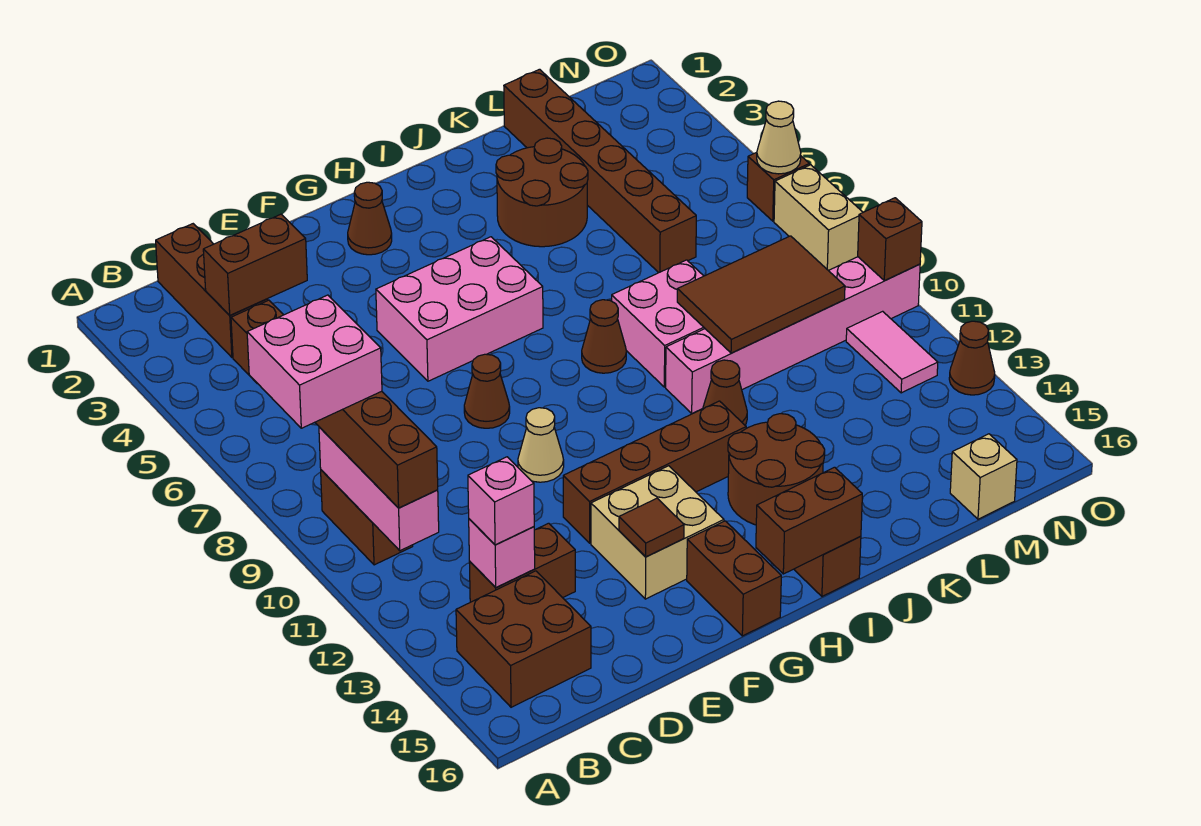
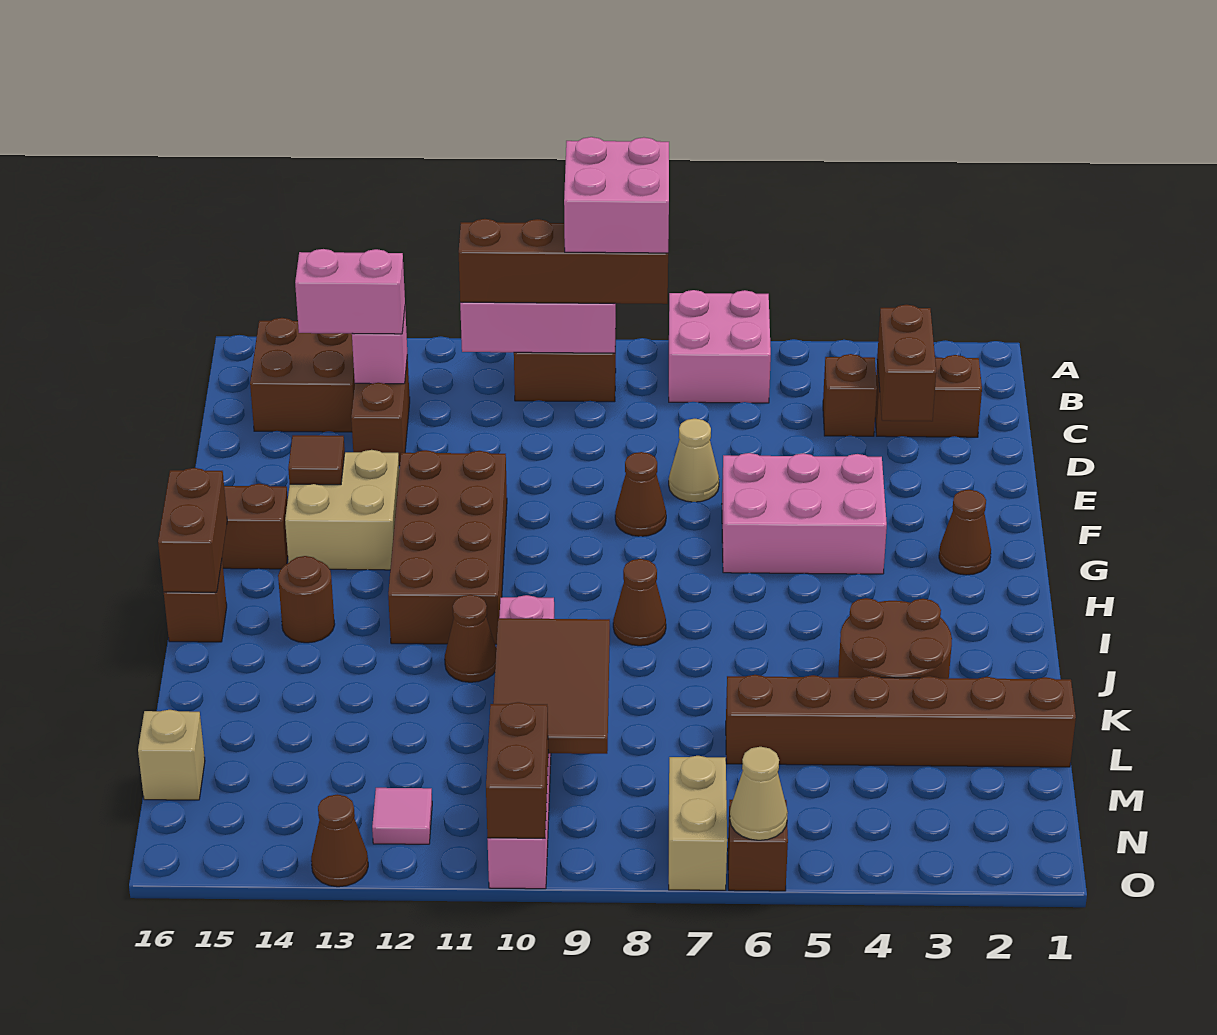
brown brick C1:C3 level 1 -> brown brick C2:C3 level 1
pink brick C13 level 3 -> pink brick C13:C14 level 3
pink brick F5:H6 level 1 -> pink brick F4:G6 level 1
tan cone F10 level 1 -> tan cone E7 level 1
brown brick F12:I12 level 1 -> brown brick F11:I12 level 1
brown round brick I13:J14 level 1 -> brown round brick I14 level 1
pink brick J8:K9 level 1 -> pink brick A6:B7 level 1
pink tile N11:N12 level 1 -> pink tile N12 level 1
tan brick O7:O8 level 1 -> tan brick N7:O7 level 1
brown brick O10 level 2 -> brown brick N10:O10 level 2

